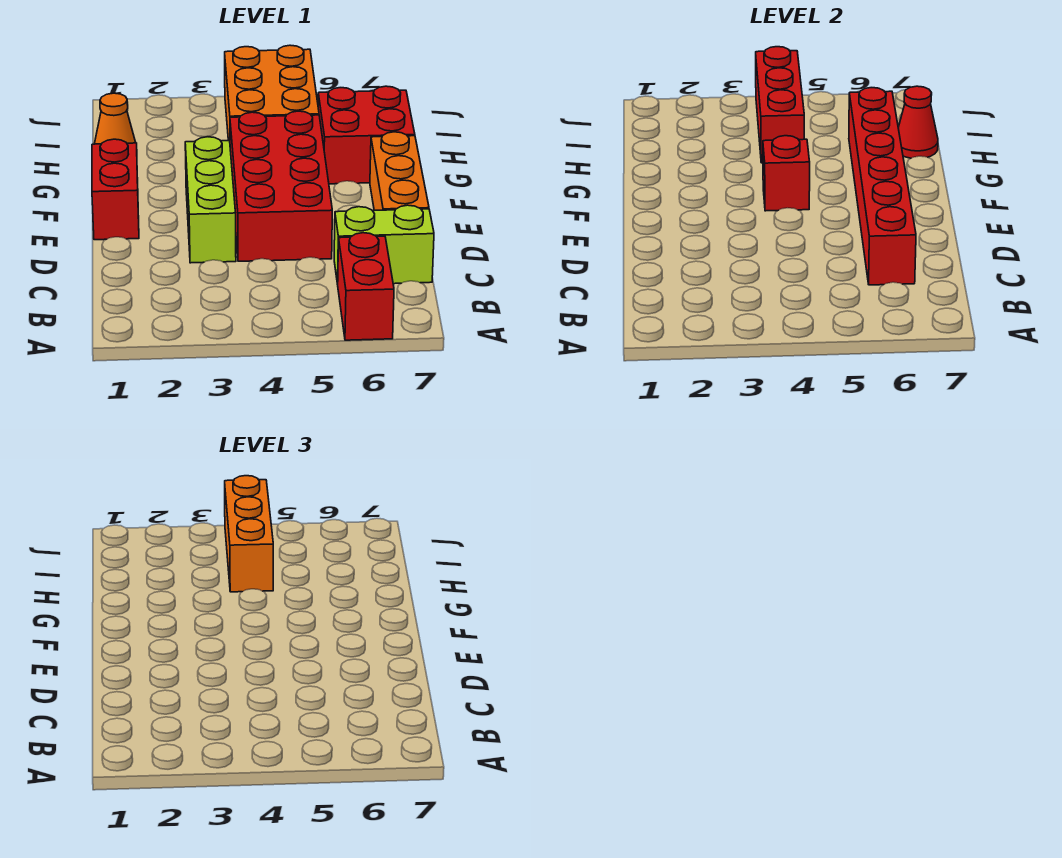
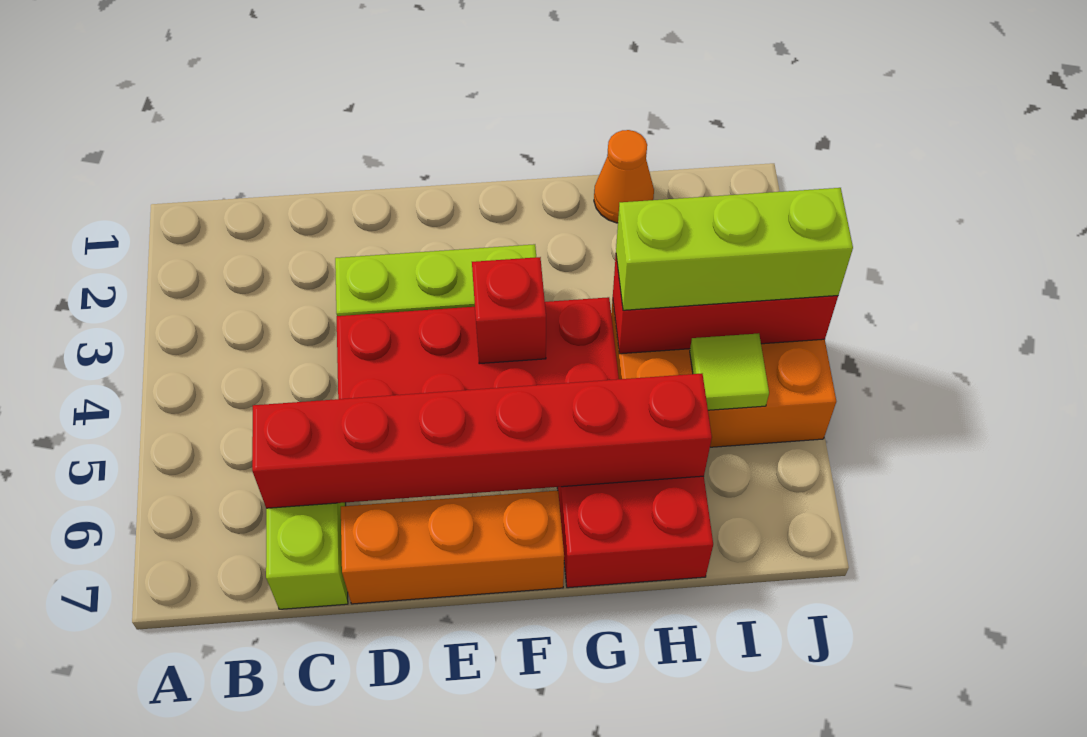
red brick A6:B6 level 1 -> none
red brick E1:F1 level 1 -> none
orange brick H4:J4 level 3 -> lime brick H4:J4 level 3
red cone H7 level 2 -> none
none -> lime tile I5 level 2

